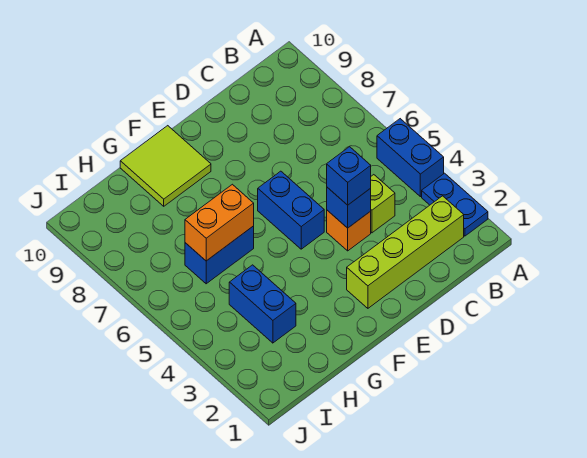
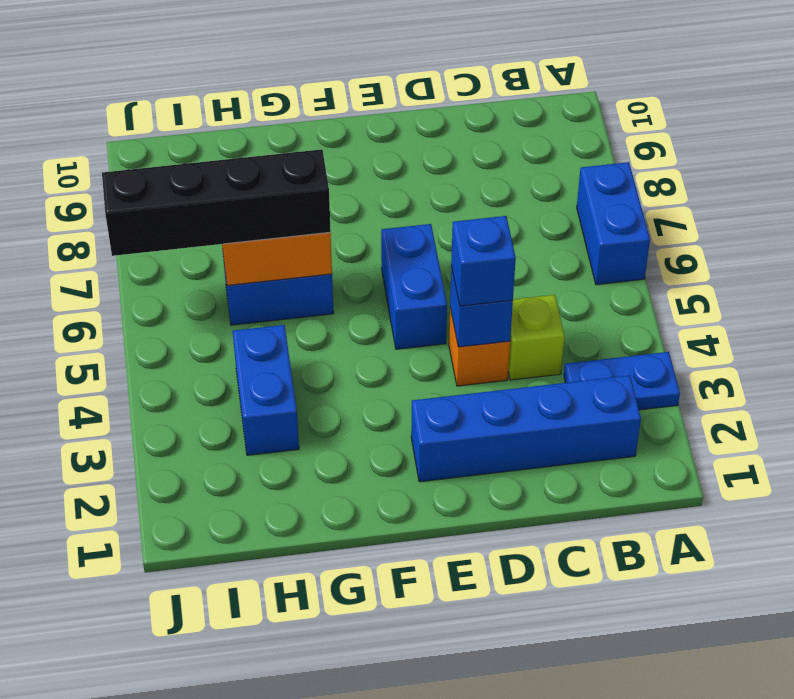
blue plate A2:A3 level 1 -> blue plate A3:B3 level 1
blue brick A4:A5 level 1 -> blue brick A6:A7 level 1
lime brick B2:E2 level 1 -> blue brick B2:E2 level 1
lime tile F9:G10 level 1 -> none
none -> black brick G6:J6 level 3

